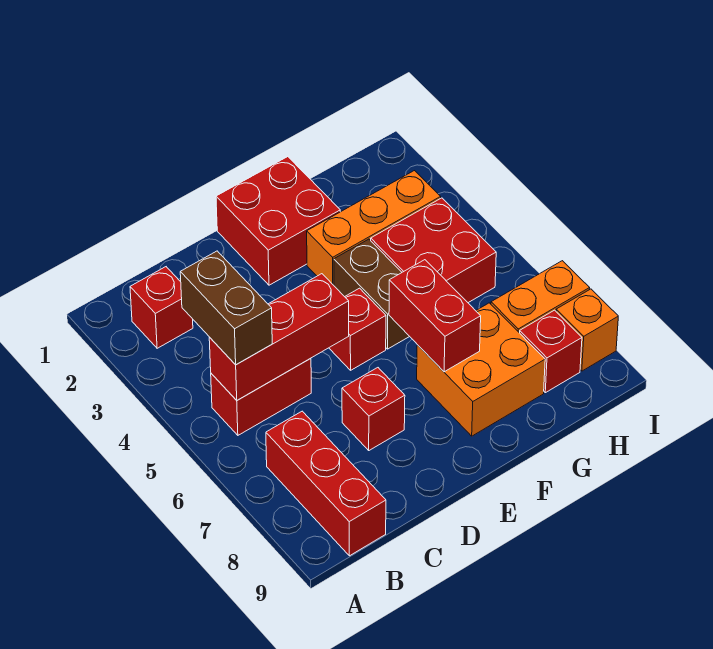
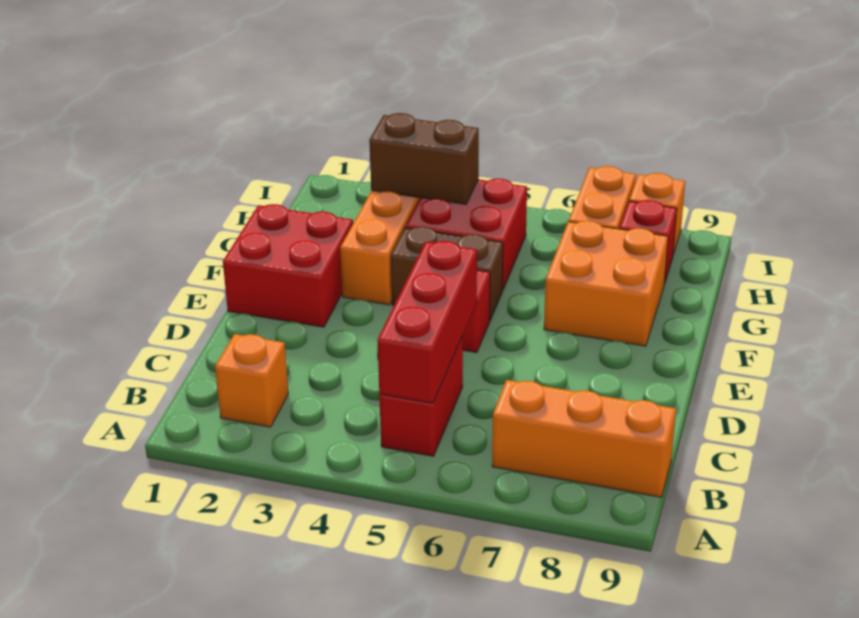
red brick B2 level 1 -> orange brick B2 level 1
brown brick B4:B5 level 3 -> brown brick H3:H4 level 2
red brick B7:B9 level 1 -> orange brick B7:B9 level 1
red brick D7 level 1 -> none
red brick F6:F7 level 2 -> none

